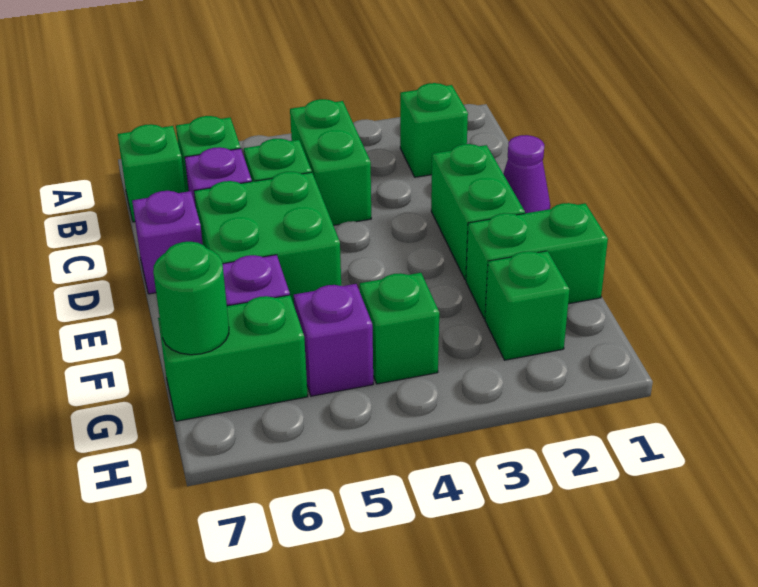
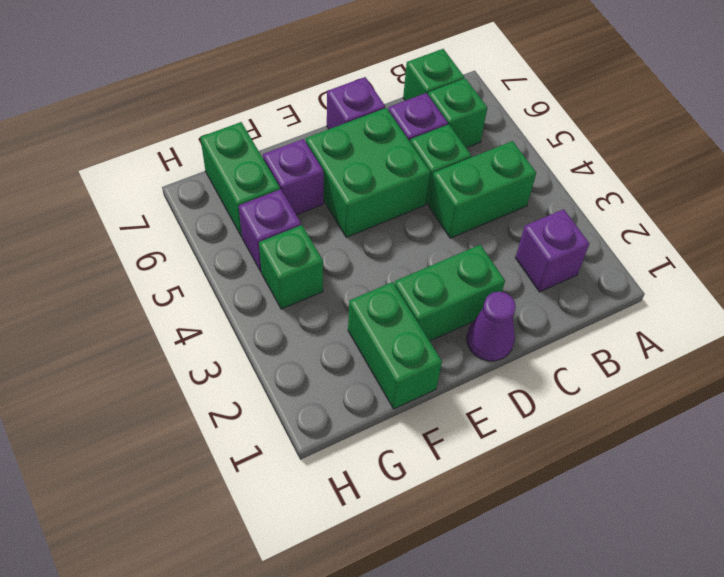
green brick B2 level 1 -> purple brick B2 level 1
green brick G2 level 1 -> none
green round brick G7 level 2 -> none

